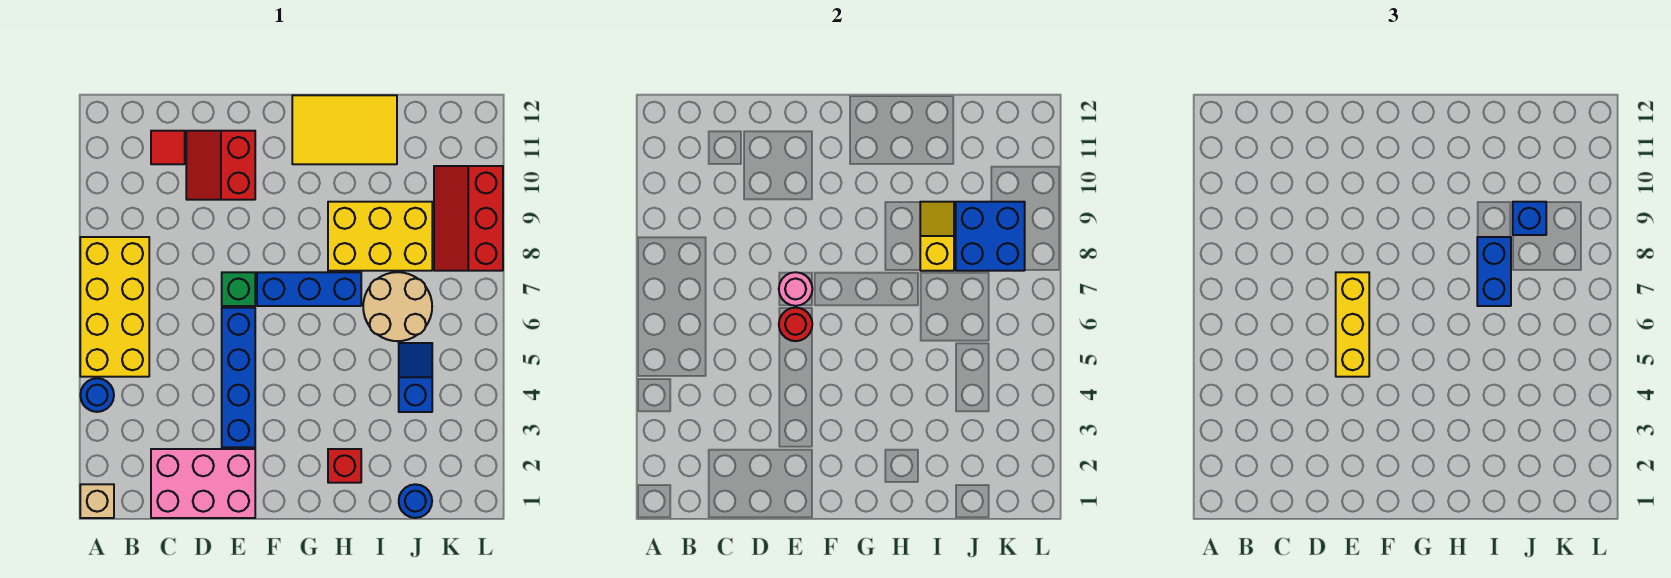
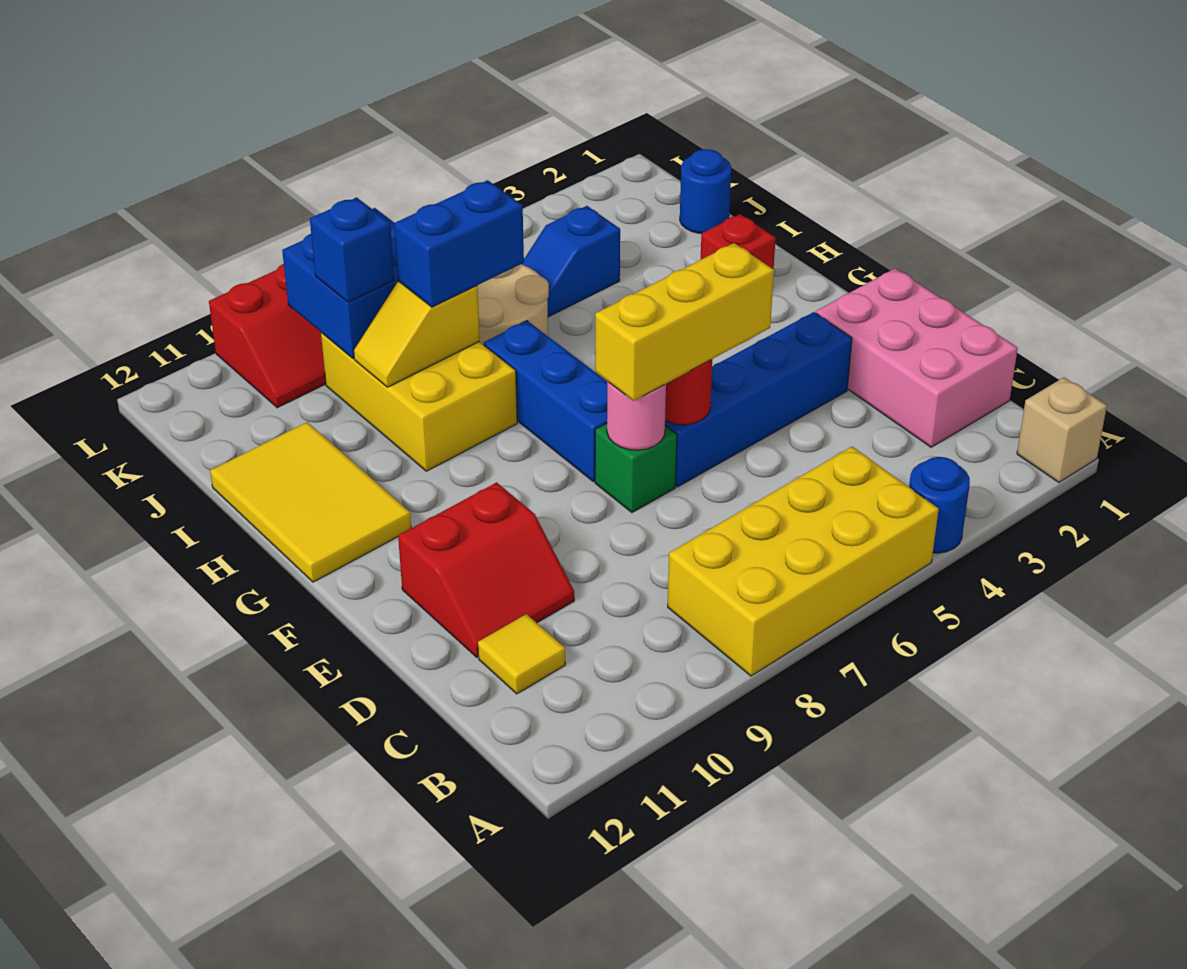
red tile C11 level 1 -> yellow tile C11 level 1

